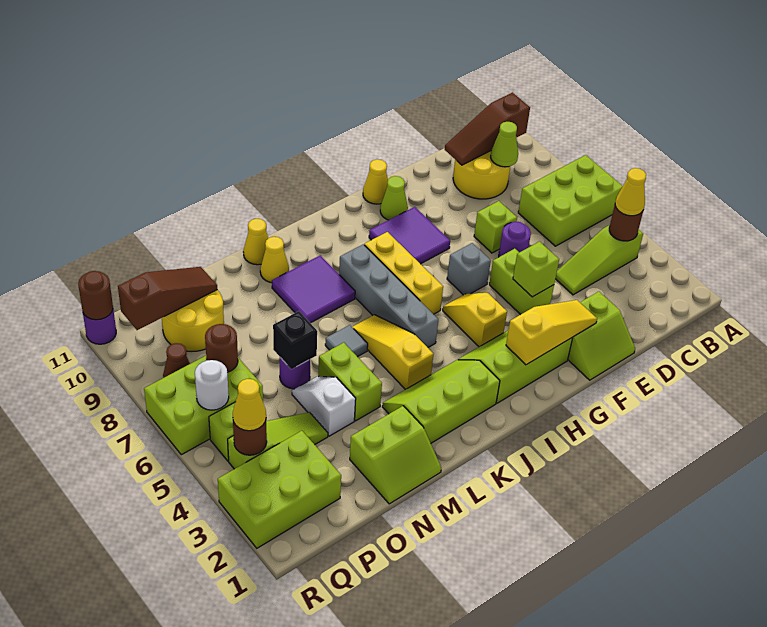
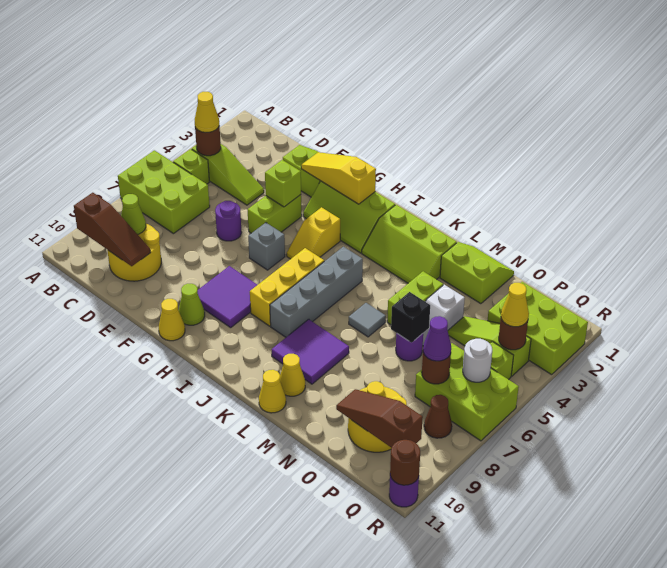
lime brick E7 level 1 -> lime brick B5 level 1
yellow slope K4:K6 level 1 top 4 -> none
none -> purple cone P7 level 3

